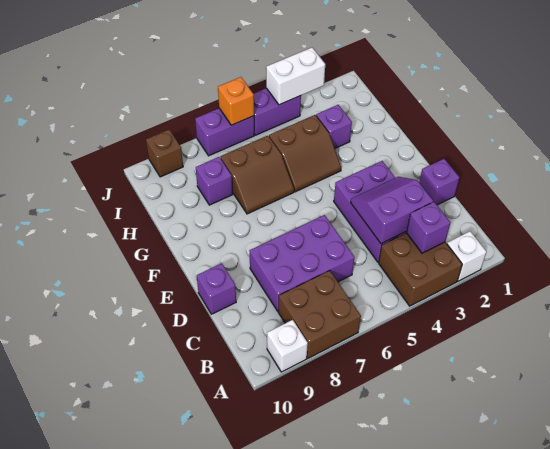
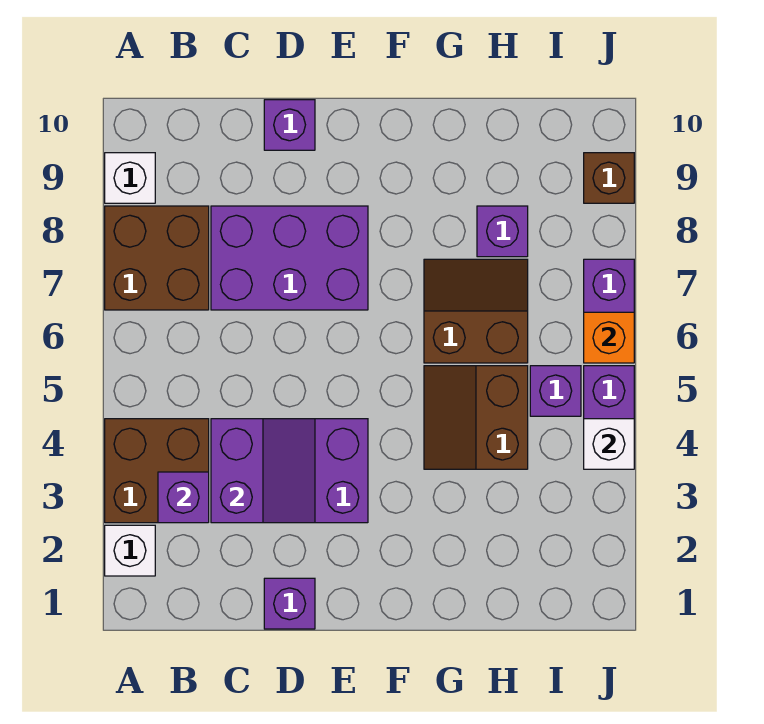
purple brick C6:D8 level 1 -> purple brick C7:E8 level 1
brown slope G6:H7 level 1 top H -> brown slope G6:H7 level 1 top 6
purple brick H3 level 1 -> purple brick I5 level 1
white brick J3:J4 level 2 -> white brick J4 level 2

